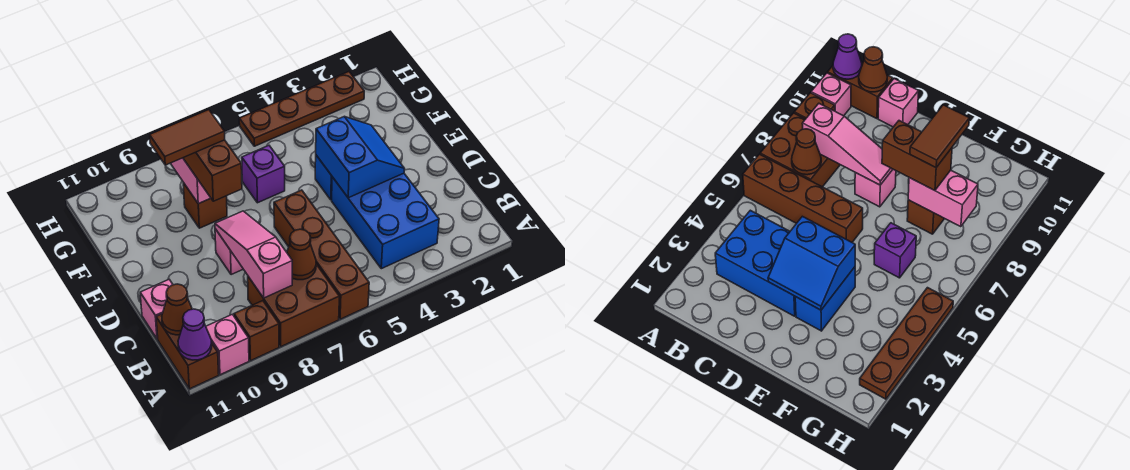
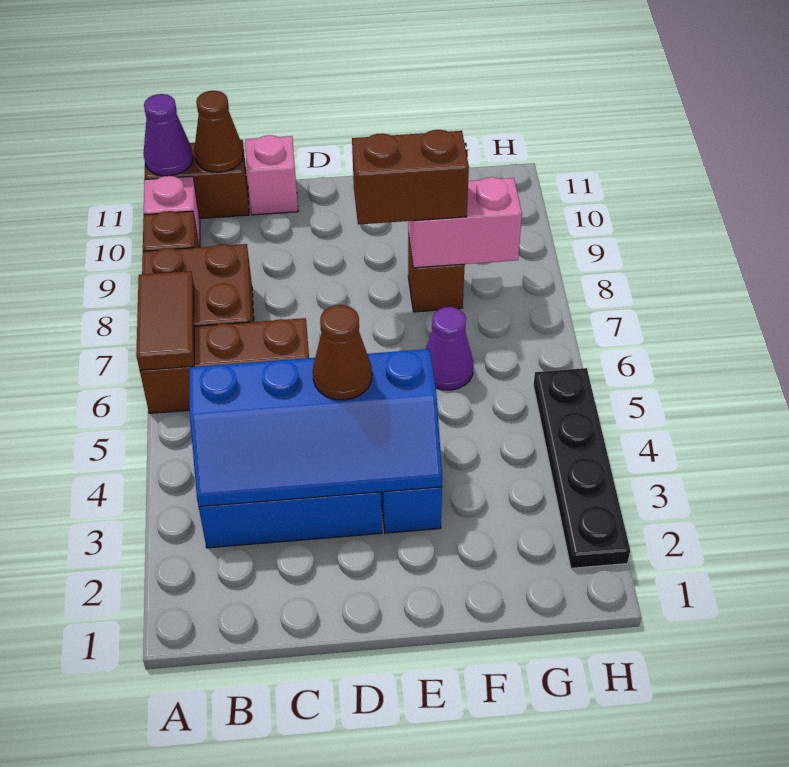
brown brick A6:D6 level 1 -> brown brick A6:C6 level 1
brown cone B7 level 2 -> brown cone D4 level 3
pink slope B8:D8 level 2 top B -> none
blue slope D3:E4 level 2 top 4 -> blue slope B3:E4 level 2 top 4
pink brick D8 level 1 -> none
purple brick F6 level 1 -> purple cone F6 level 1
brown tile F8:F9 level 4 -> brown tile A6:A7 level 2
brown plate H2:H5 level 1 -> black plate H2:H5 level 1

